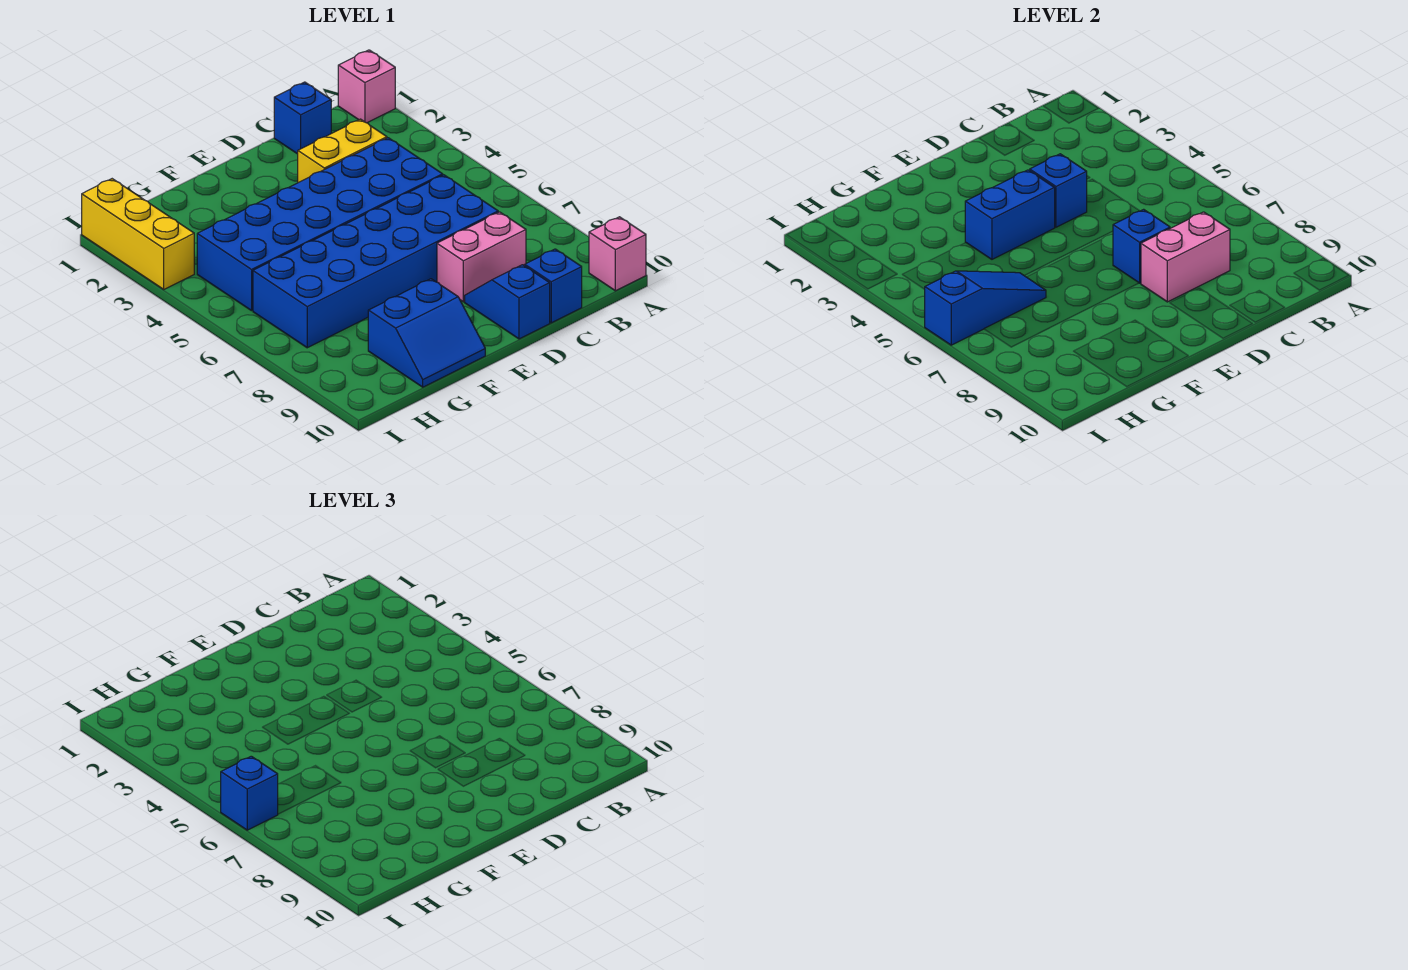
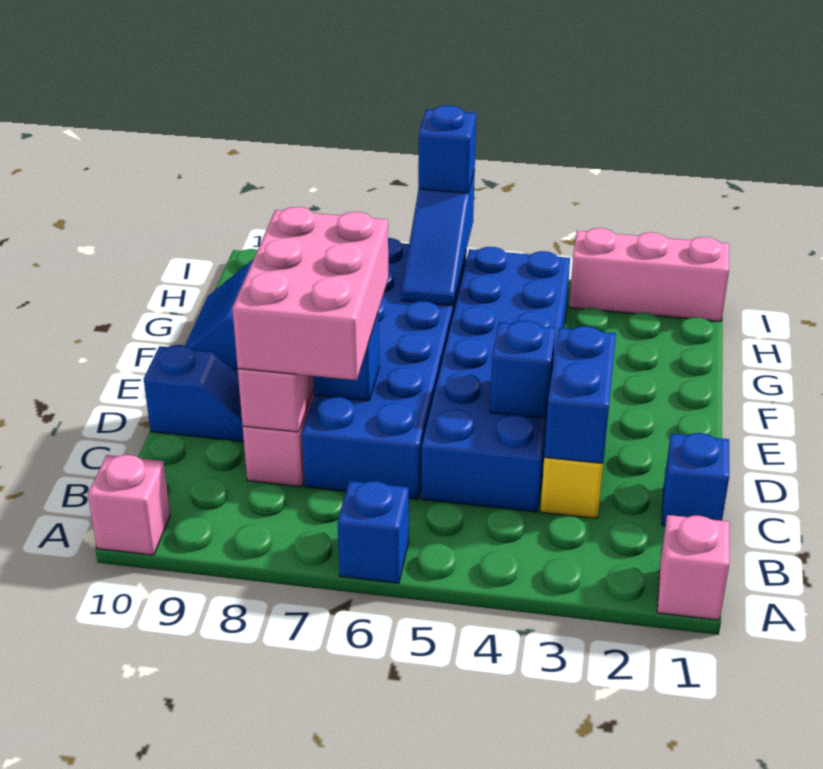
none -> pink brick C7:E8 level 3
blue brick C10 level 1 -> blue brick A6 level 1
blue brick E4:F4 level 2 -> blue brick C3:D3 level 2
yellow brick I1:I3 level 1 -> pink brick I1:I3 level 1

